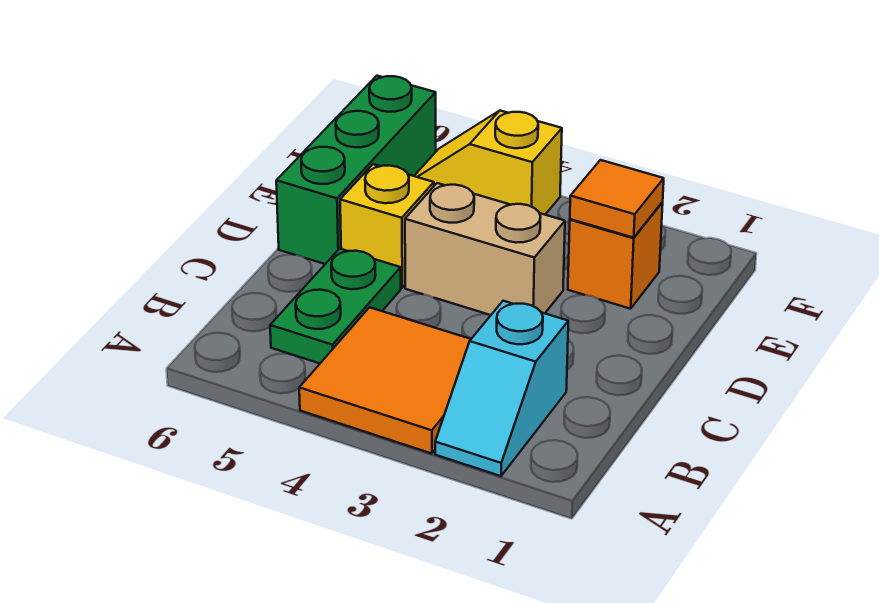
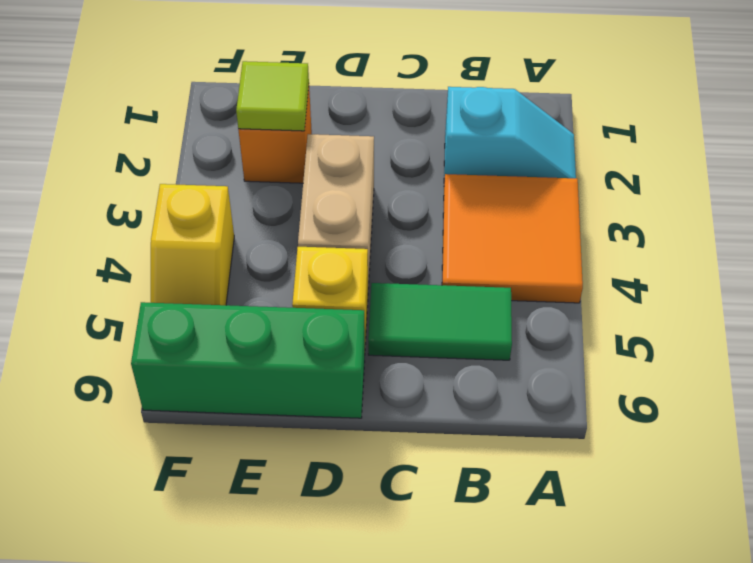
green plate B5:C5 level 1 -> green tile B5:C5 level 1
orange tile E2 level 2 -> lime tile E2 level 2

